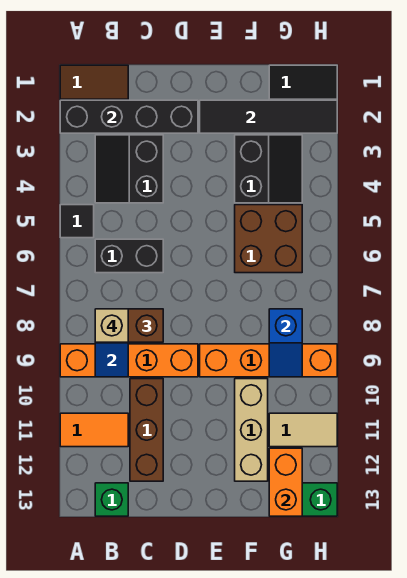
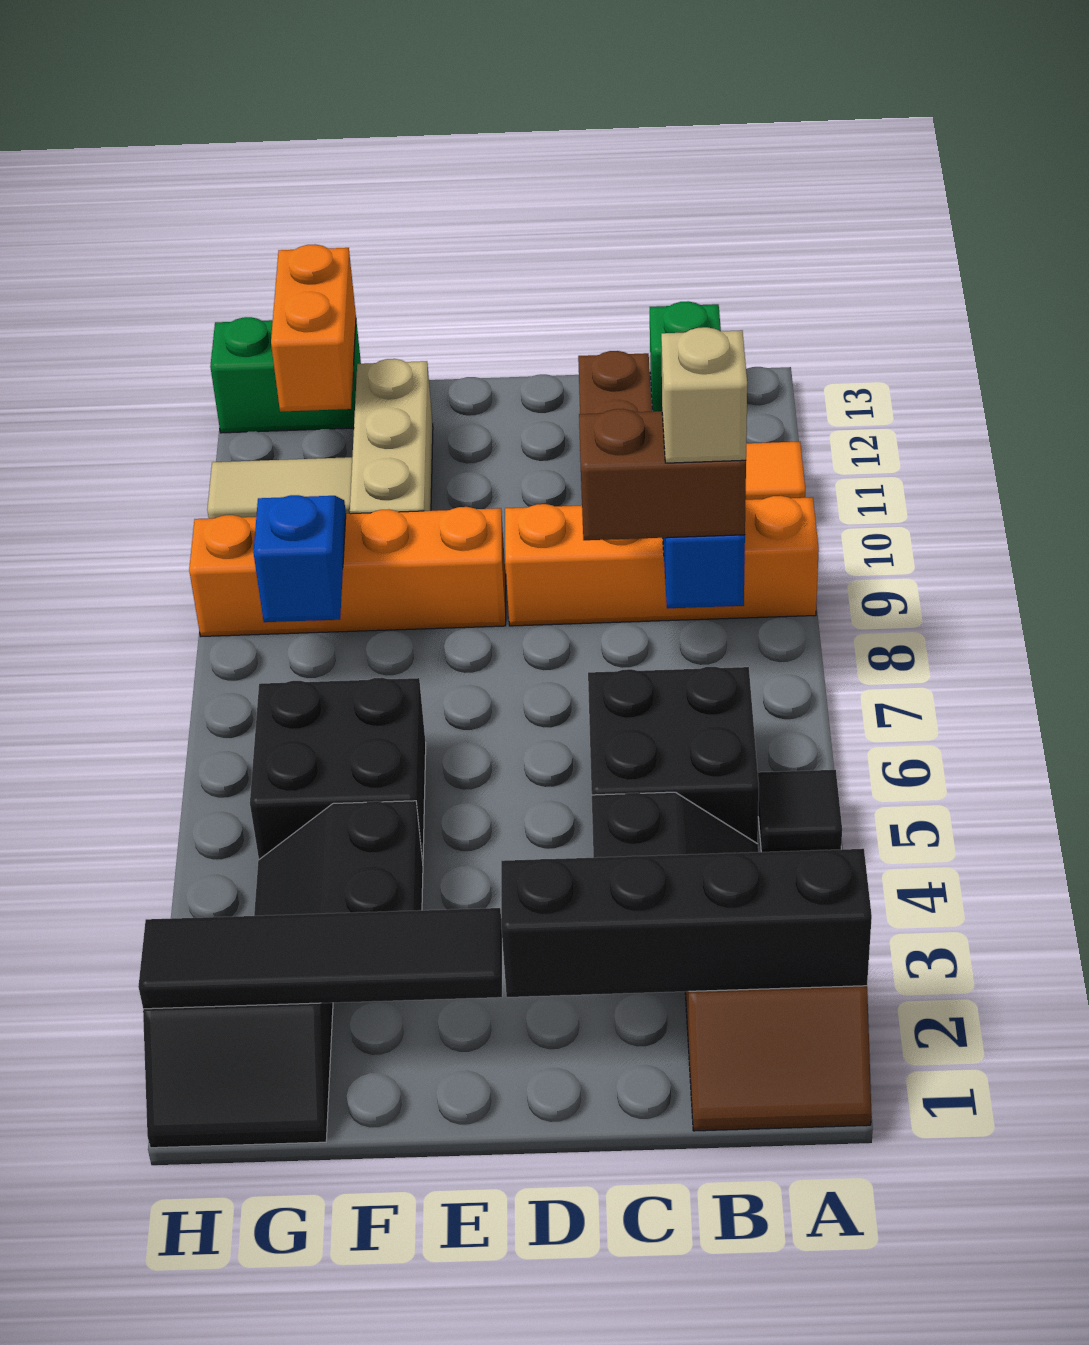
black brick B6:C6 level 1 -> black brick B5:C6 level 1
brown brick F5:G6 level 1 -> black brick F5:G6 level 1

